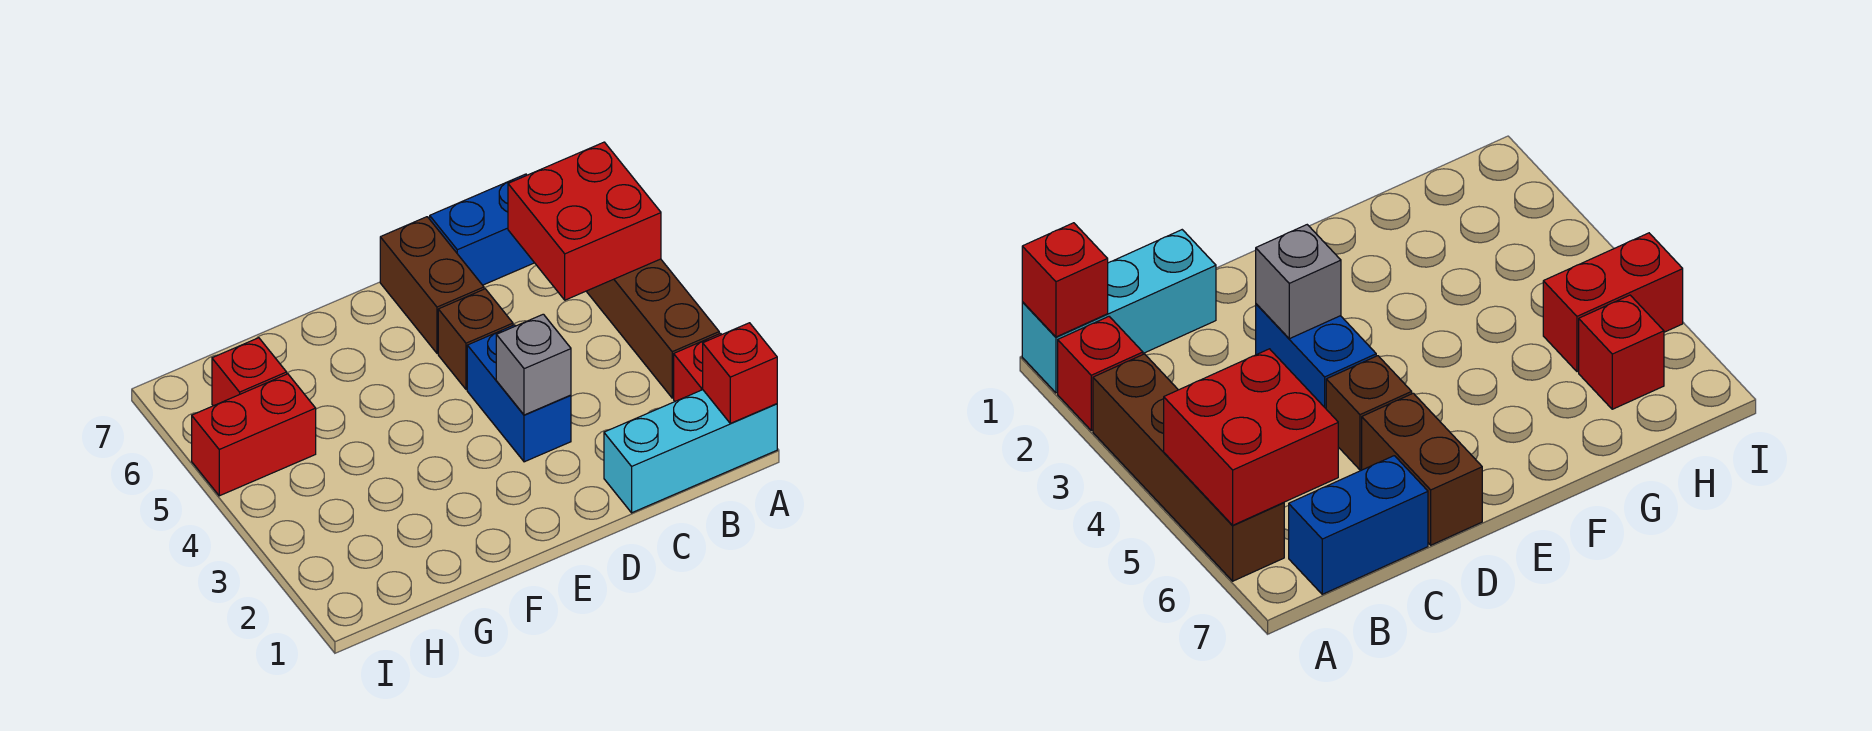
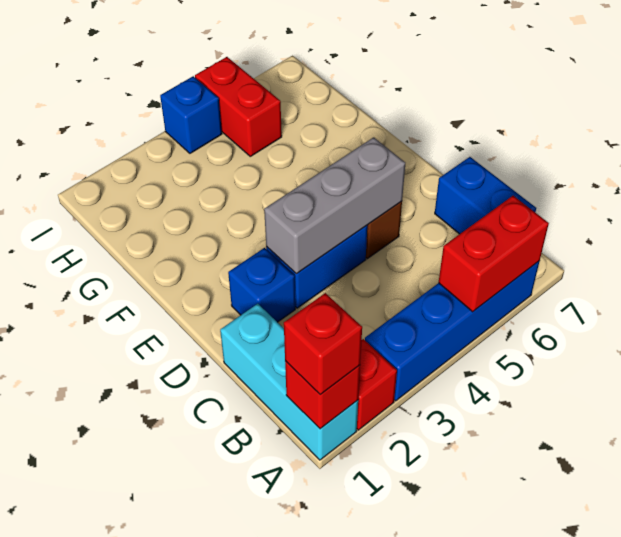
brown brick A3:A6 level 1 -> blue brick A3:A6 level 1
red brick A5:B6 level 2 -> red brick A5:A6 level 2
none -> blue brick D2 level 1
grey brick D3 level 2 -> grey brick D3:D5 level 2
brown brick D6:D7 level 1 -> none
red brick H6 level 1 -> red brick A1 level 3
none -> blue brick I4 level 1

